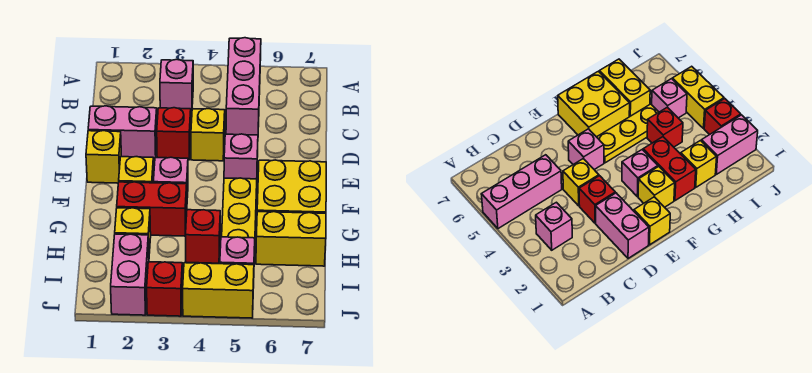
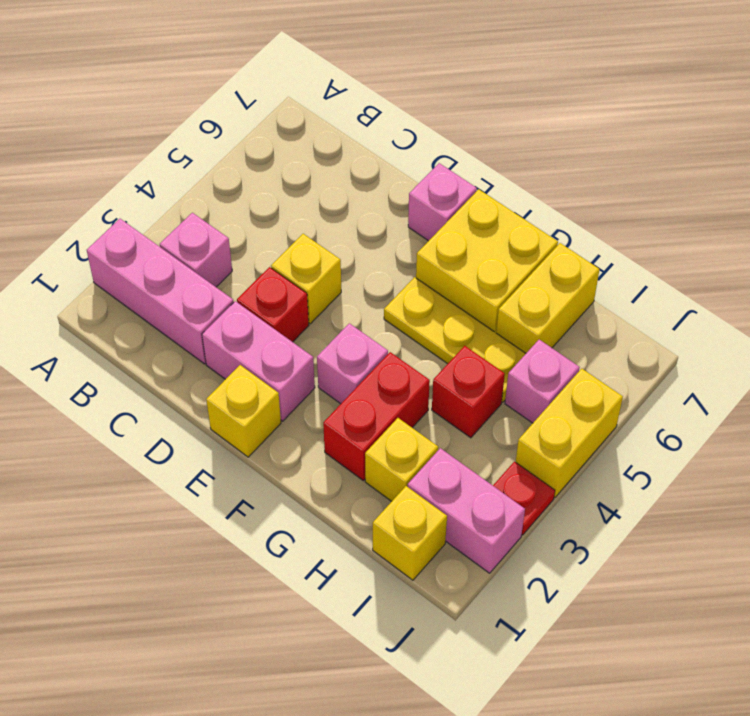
pink brick A5:C5 level 1 -> pink brick A2:C2 level 1
pink brick D1:D2 level 1 -> pink brick D2:E2 level 1
pink brick E5 level 1 -> pink brick E7 level 1
yellow brick F2 level 1 -> yellow brick I1 level 1
red brick J3 level 1 -> red plate J3 level 1

